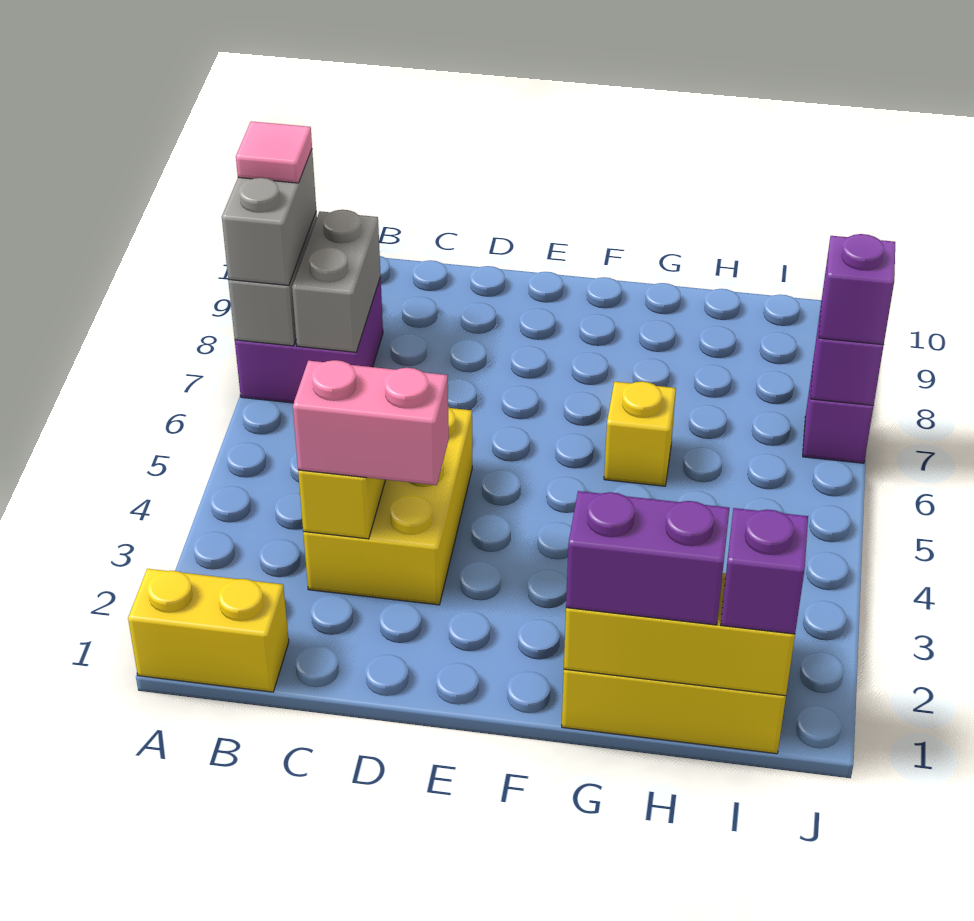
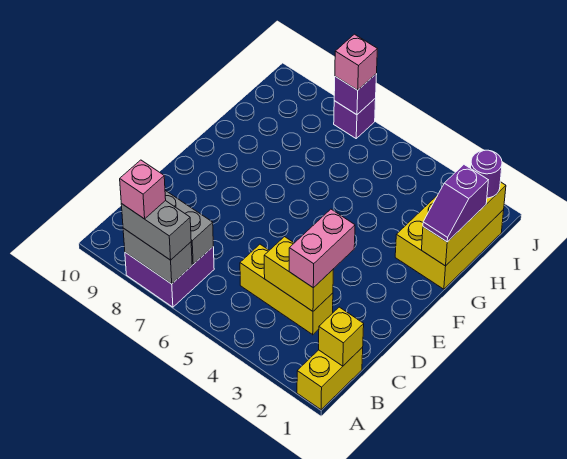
pink tile A8 level 4 -> pink brick A8 level 4
yellow brick C3:D5 level 1 -> yellow brick C3:C5 level 1
purple brick G1:H1 level 3 -> purple slope G1:H1 level 3 top H
yellow brick G6 level 1 -> yellow brick B1 level 2
purple brick I1 level 3 -> purple round brick I1 level 3
purple brick J7 level 3 -> pink brick J7 level 3

